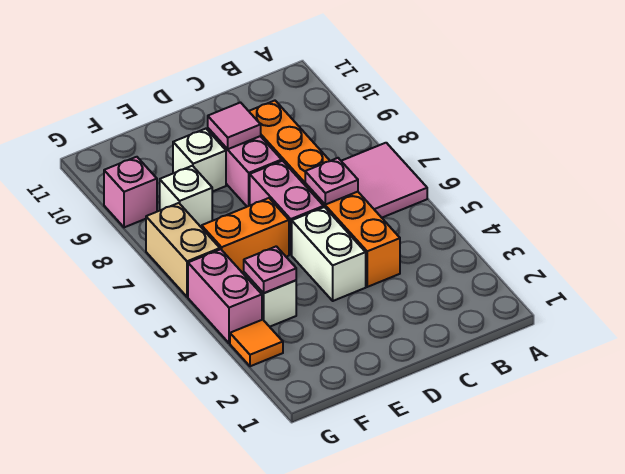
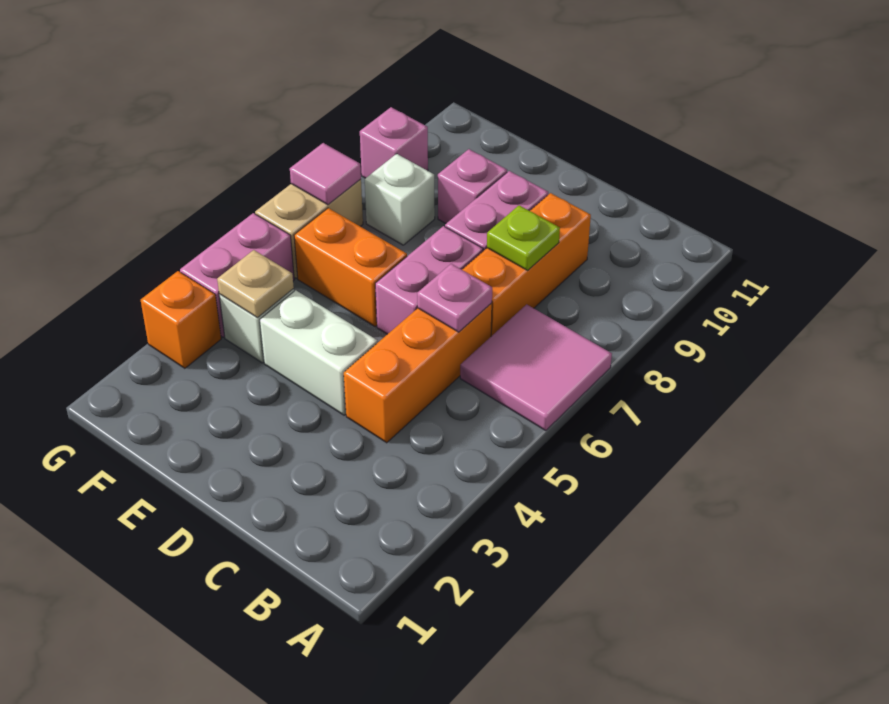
none -> lime plate C8 level 2
white brick D4:D5 level 1 -> white brick D4:E4 level 1
pink tile D9 level 2 -> pink tile G7 level 2
white brick E9 level 1 -> pink brick E9 level 1
pink plate F4 level 2 -> tan plate F4 level 2
orange tile G3 level 1 -> orange brick G3 level 1

